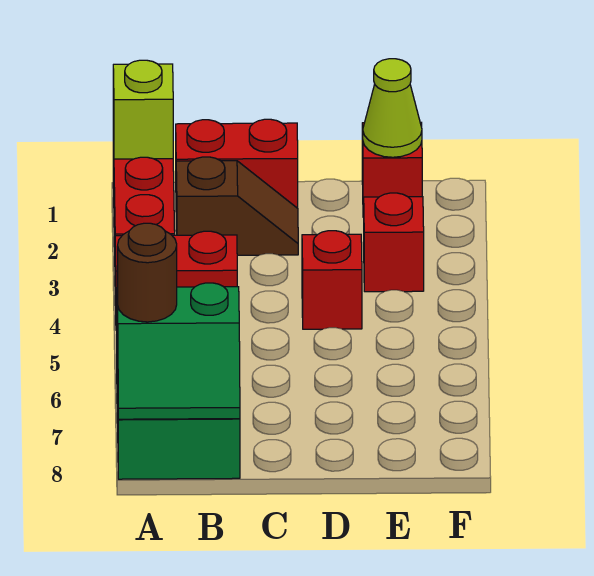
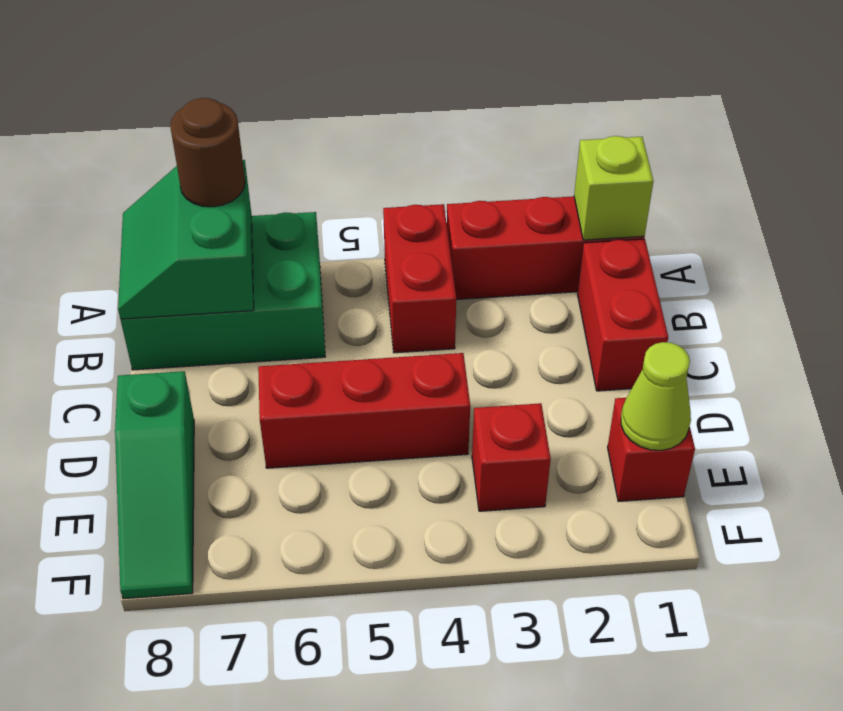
brown slope B2:C2 level 1 top B -> none
red brick D4 level 1 -> red brick D4:D6 level 1
none -> green slope D8:F8 level 1 top D

